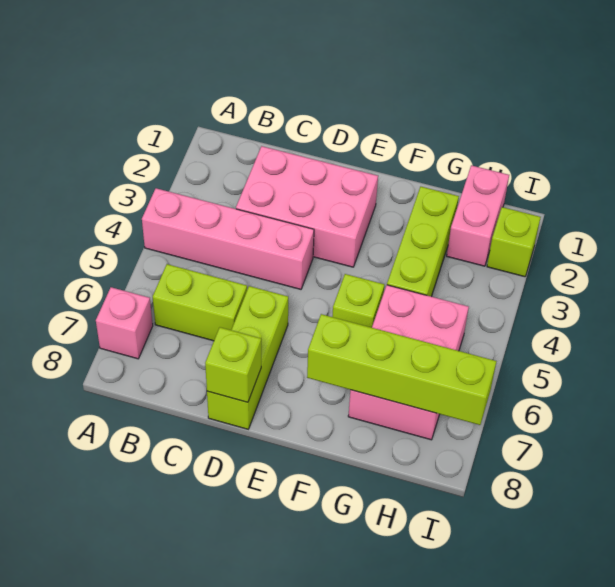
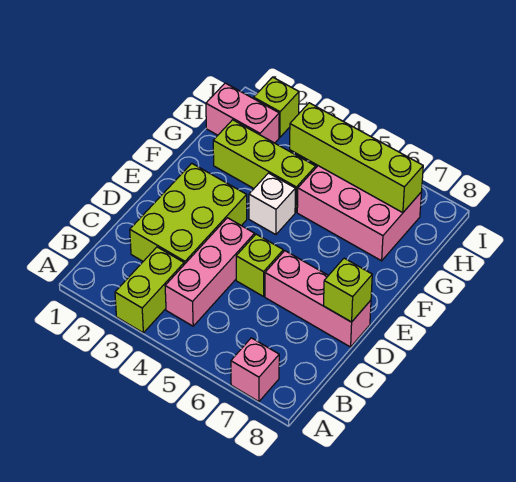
pink brick A4:D4 level 1 -> pink brick B4:D4 level 1
lime brick B6:C6 level 1 -> lime brick A3:B3 level 1
pink brick C2:E3 level 1 -> lime brick C2:E3 level 1
lime brick D6:D8 level 1 -> pink brick D6:D8 level 1
none -> white brick F4 level 1
lime brick F5 level 1 -> lime brick D5 level 1
lime brick F7:I7 level 2 -> lime brick H4:H7 level 2

